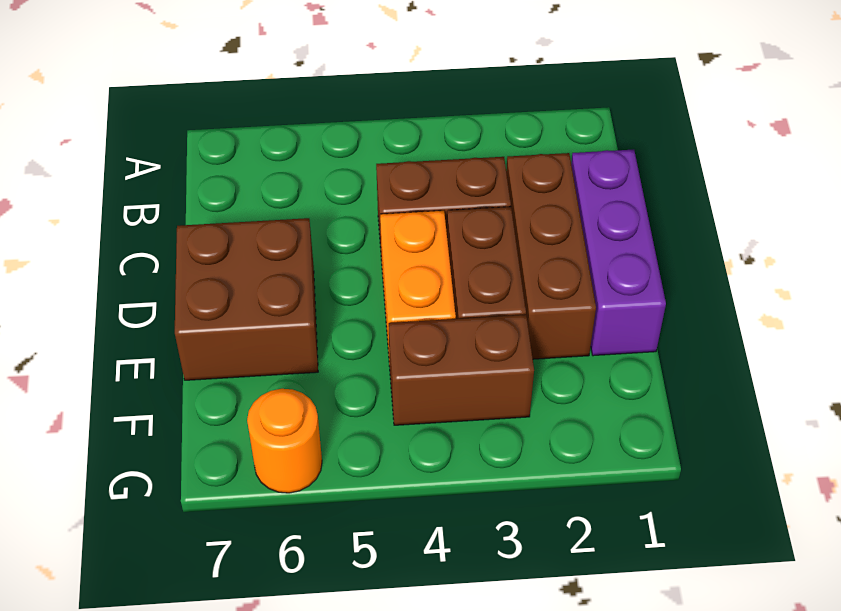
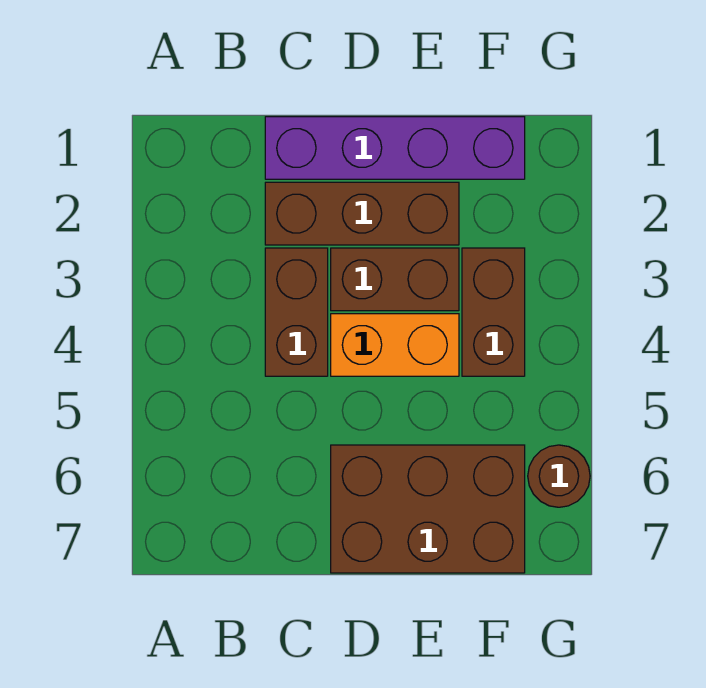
purple brick C1:E1 level 1 -> purple brick C1:F1 level 1
brown brick D6:E7 level 1 -> brown brick D6:F7 level 1
orange round brick G6 level 1 -> brown round brick G6 level 1

